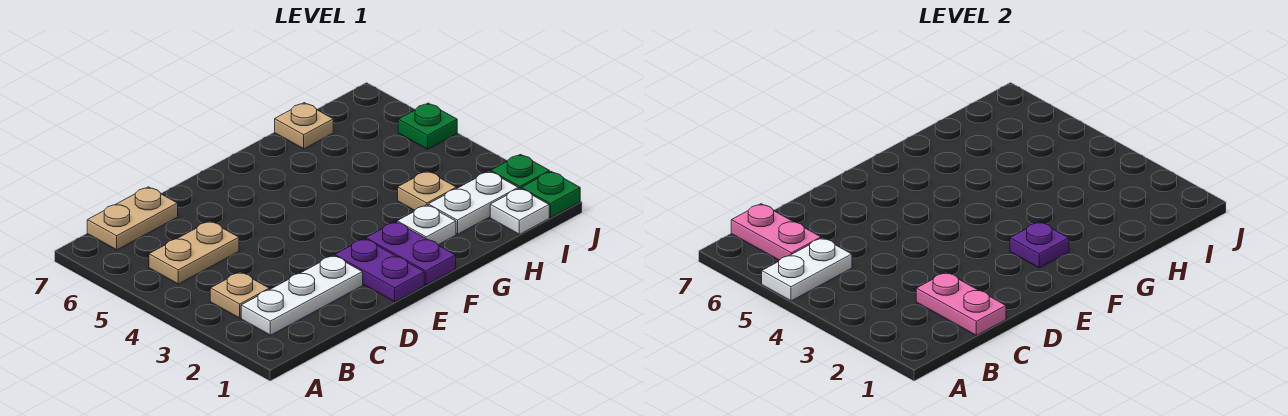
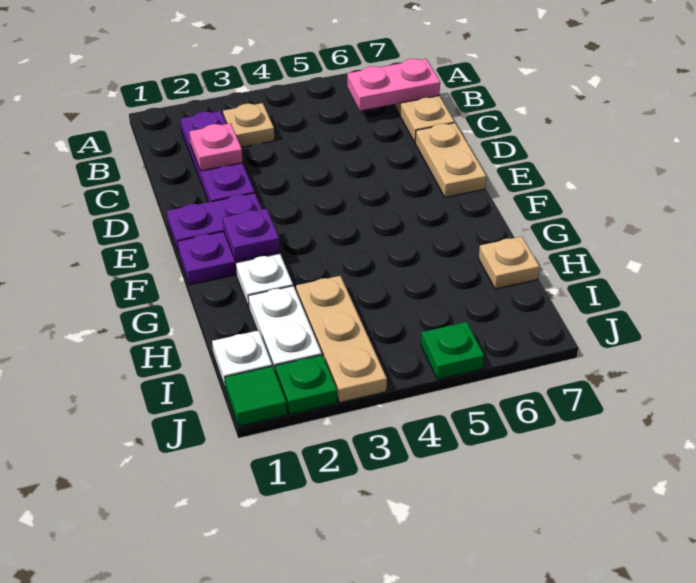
white plate A5:B5 level 2 -> none
white plate B2:D2 level 1 -> purple plate B2:D2 level 1
tan plate B5:C5 level 1 -> tan plate D7:E7 level 1
pink plate C1:C2 level 2 -> pink plate C2 level 2
tan plate H3 level 1 -> tan plate H3:J3 level 1
green plate J1 level 1 -> green tile J1 level 1

